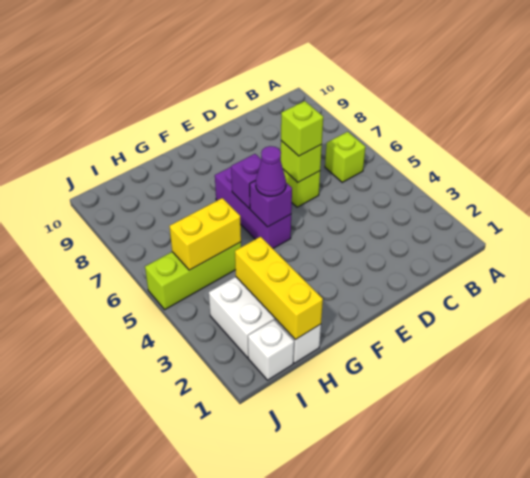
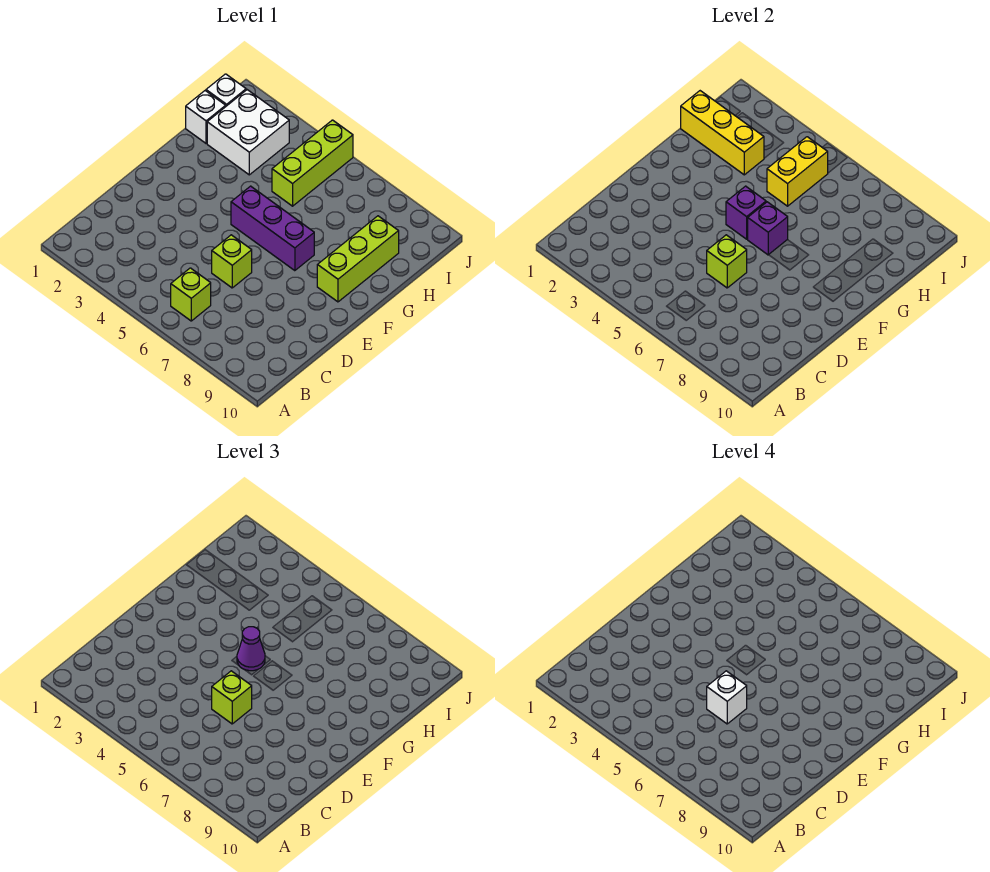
none -> white brick D6 level 4
none -> lime brick F9:H9 level 1

